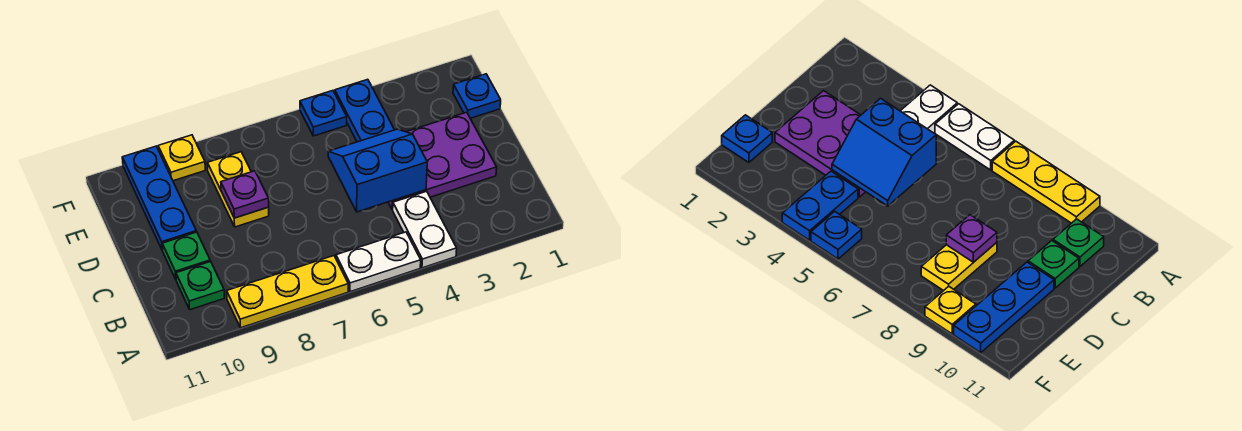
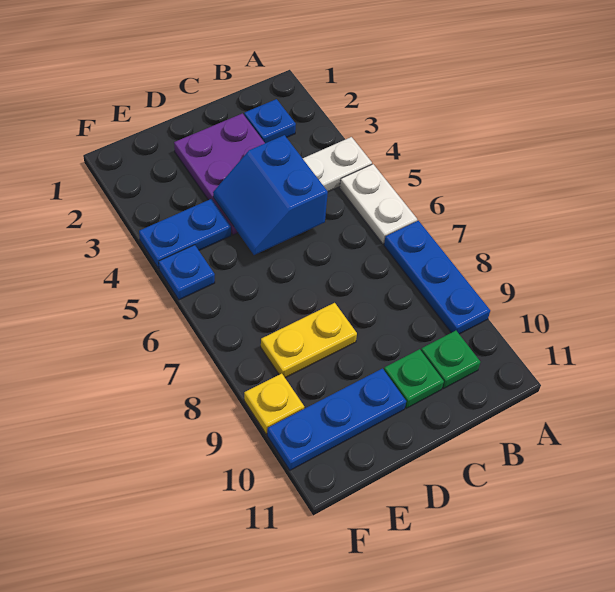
yellow plate A7:A9 level 1 -> blue plate A7:A9 level 1
purple plate D8 level 2 -> none
blue plate E1 level 1 -> blue plate B2 level 1

